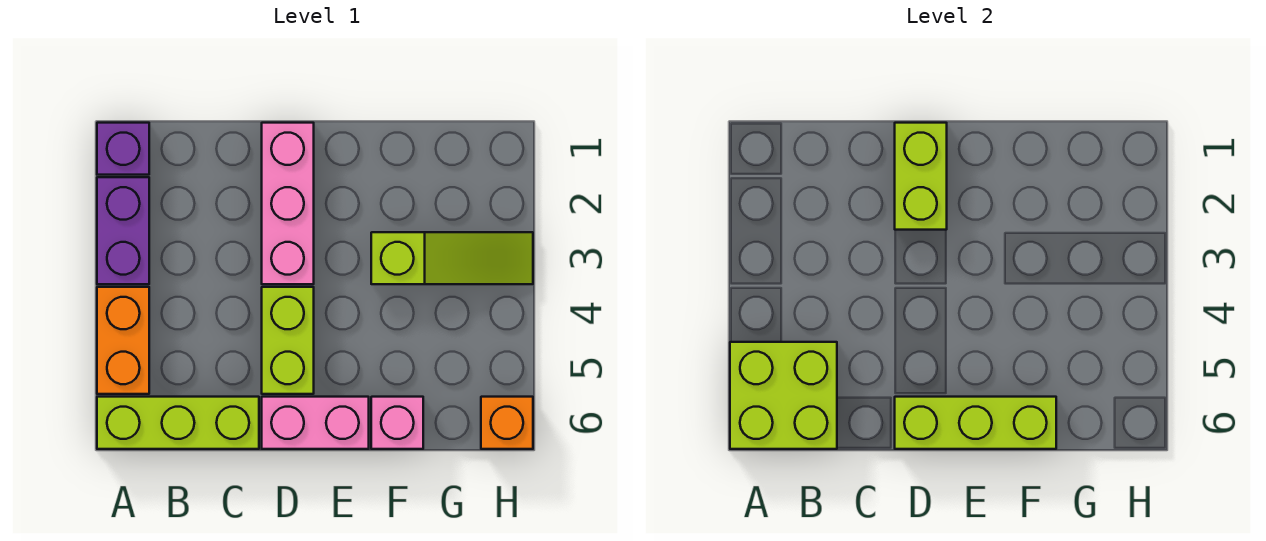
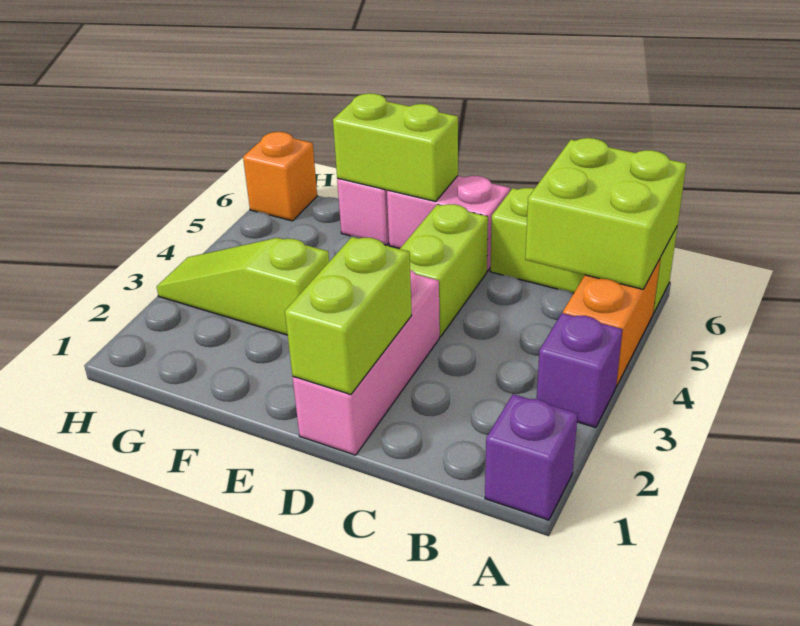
purple brick A2:A3 level 1 -> purple brick A3 level 1
lime brick D6:F6 level 2 -> lime brick E6:F6 level 2

